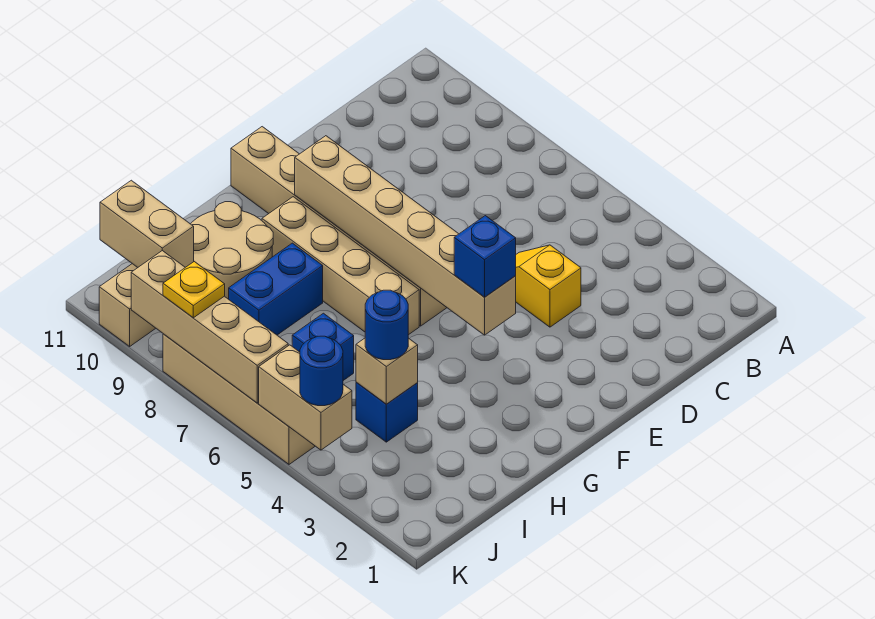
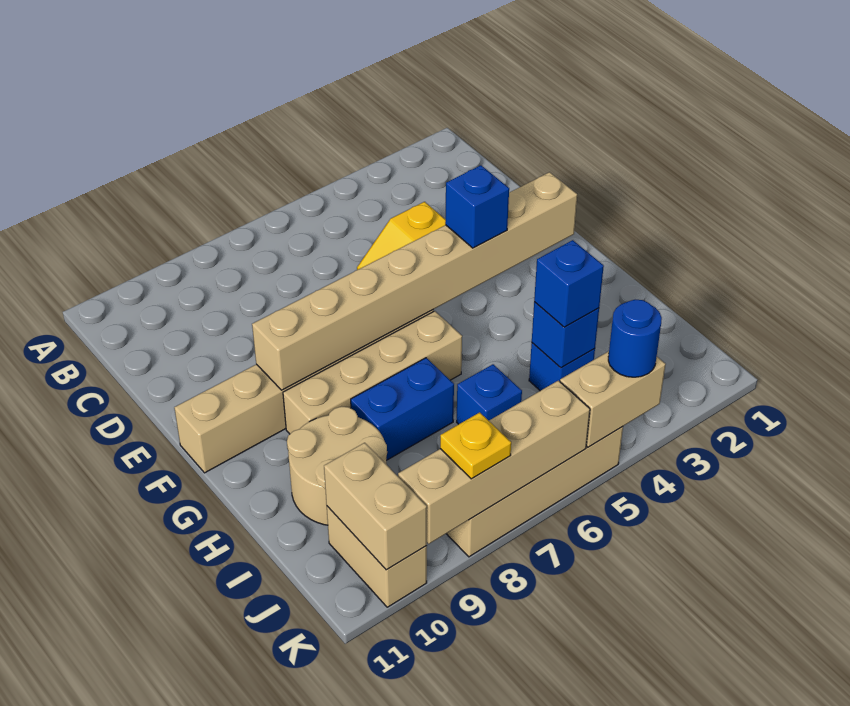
tan brick F4:F9 level 2 -> tan brick F2:F9 level 2
blue brick H8:I8 level 1 -> blue brick H7:H8 level 1
tan brick I4 level 2 -> blue brick I4 level 2
blue round brick I4 level 3 -> blue brick I4 level 3
tan brick J10:J11 level 2 -> tan brick J10:K10 level 2

